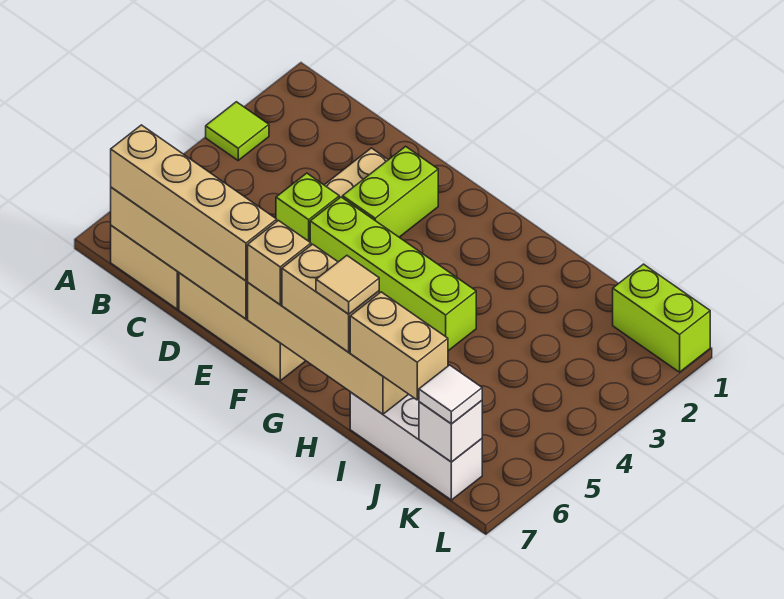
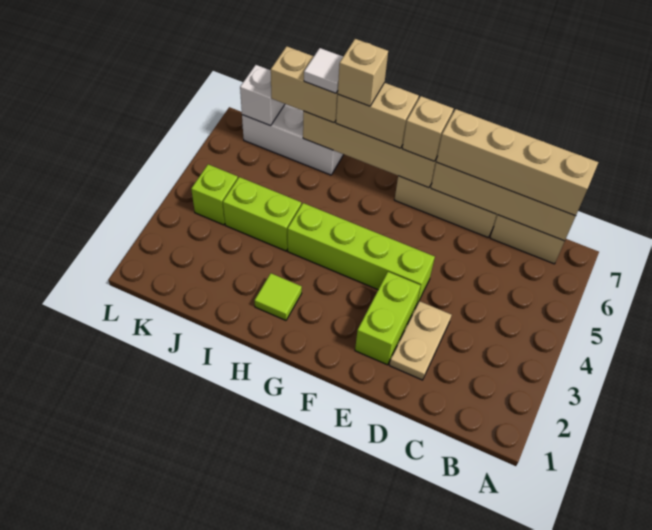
lime tile A3 level 1 -> lime tile H2 level 1
lime brick D4 level 1 -> lime brick K4 level 1
tan tile H7 level 4 -> tan brick H7 level 4
lime brick K1:L1 level 1 -> lime brick I4:J4 level 1
white tile K7 level 3 -> white tile I7 level 4

